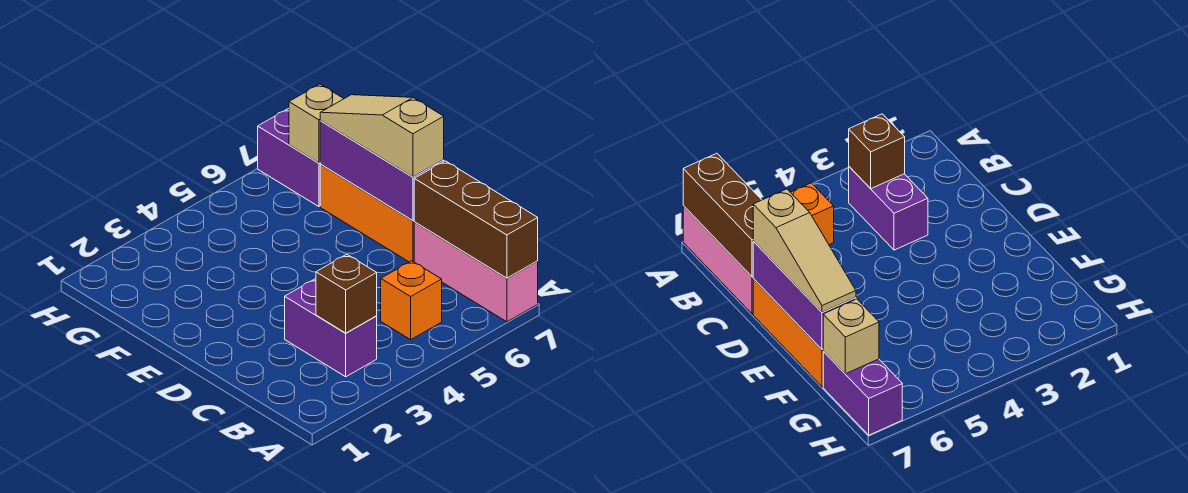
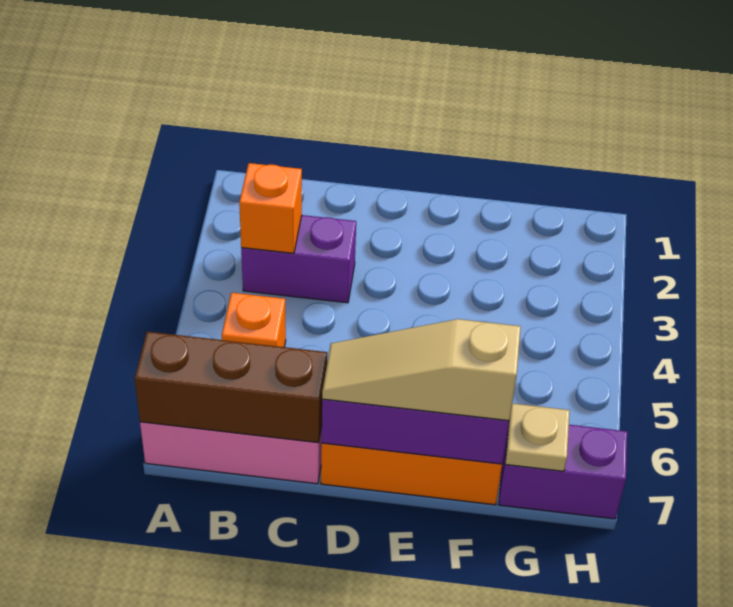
brown brick B3 level 2 -> orange brick B3 level 2
tan slope D7:F7 level 3 top D -> tan slope D7:F7 level 3 top F
tan brick G7 level 2 -> tan plate G7 level 2

